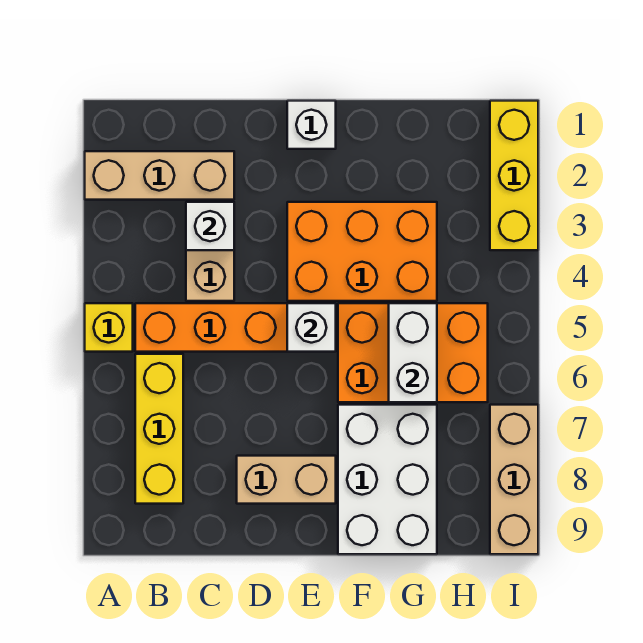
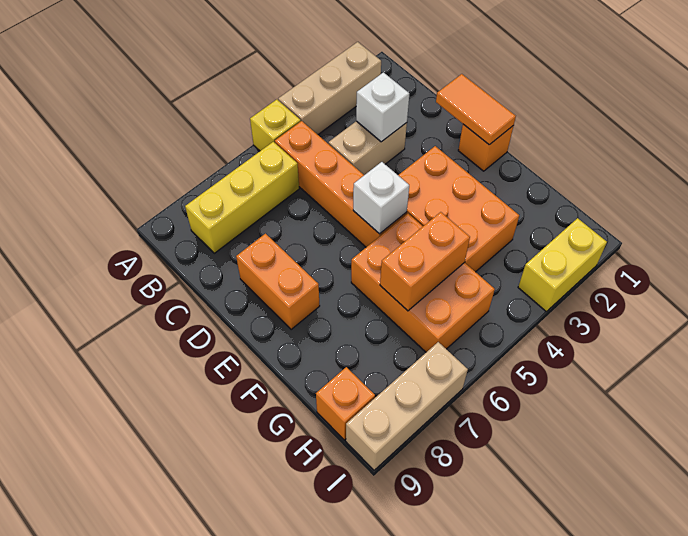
tan brick A2:C2 level 1 -> tan brick A2:A4 level 1
none -> orange tile D1:E1 level 2
tan brick D8:E8 level 1 -> orange brick D8:E8 level 1
white brick E1 level 1 -> orange brick E1 level 1
white brick F7:G9 level 1 -> none
white brick G5:G6 level 2 -> orange brick G5:G6 level 2
none -> orange brick H9 level 1
yellow brick I1:I3 level 1 -> yellow brick I2:I3 level 1

